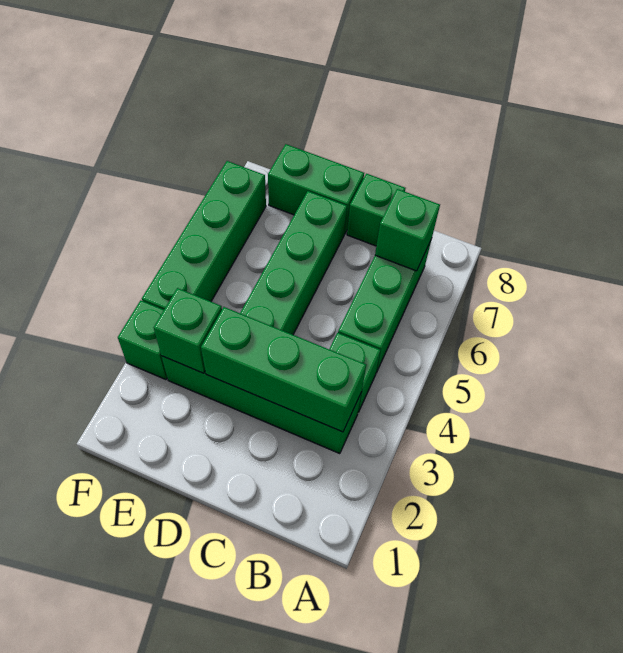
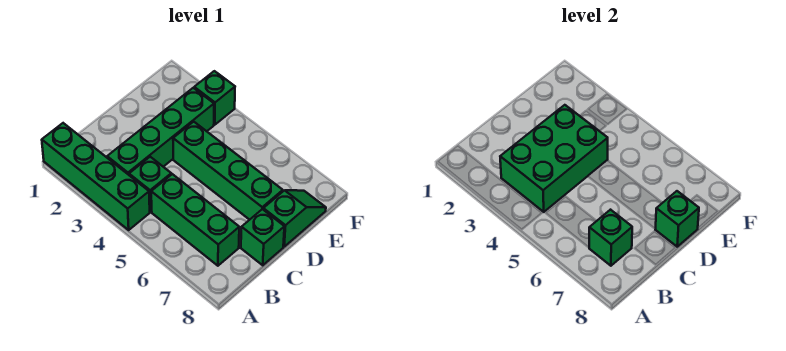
green brick B3:D3 level 2 -> green brick B3:D4 level 2
green brick D8:E8 level 1 -> green slope D8:E8 level 1 top D
green brick E3 level 2 -> green brick D8 level 2
green brick F4:F7 level 1 -> green brick A1:A4 level 1

